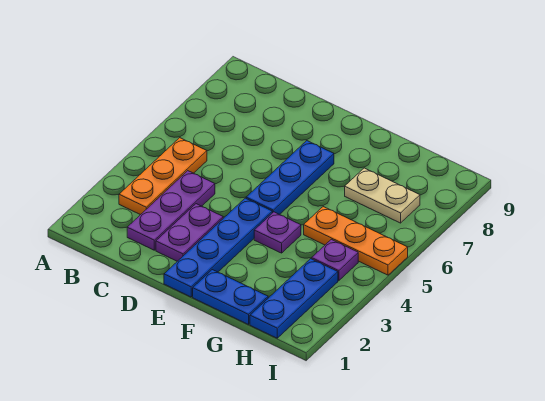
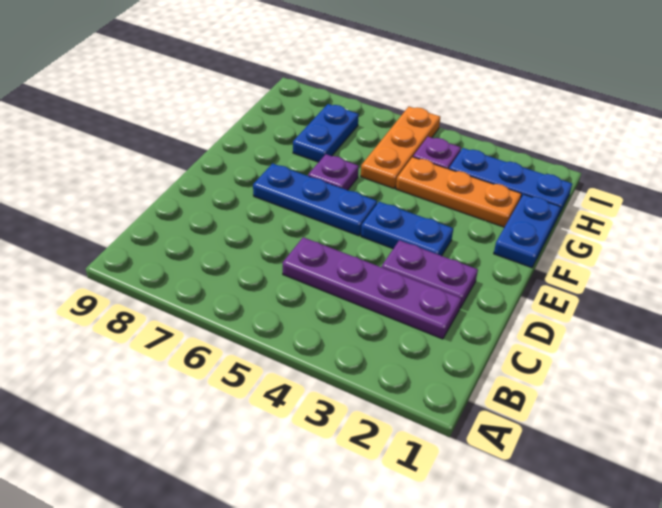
orange plate B3:B5 level 1 -> orange plate G2:G4 level 1
purple plate C2:C4 level 1 -> purple plate C2:C5 level 1
blue plate E1:E4 level 1 -> blue plate E3:E4 level 1
purple plate F4 level 1 -> purple plate F6 level 1
tan plate G7:H7 level 1 -> blue plate G7:H7 level 1

